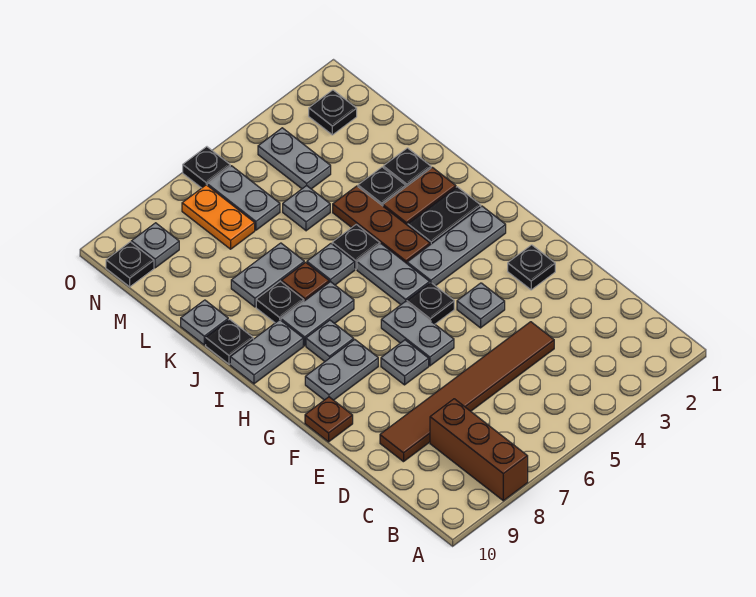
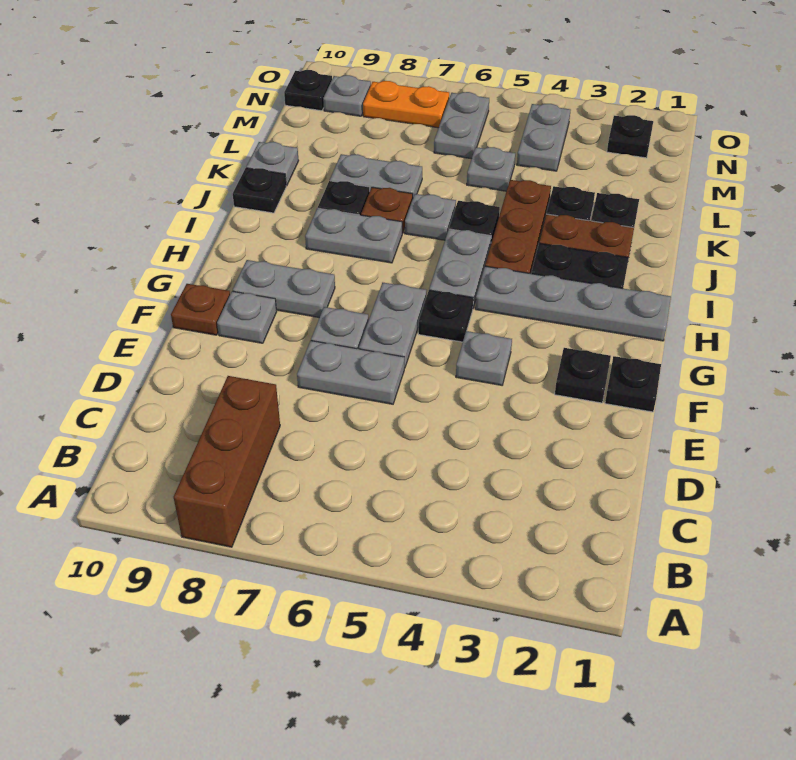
brown tile D4:D9 level 1 -> none
grey plate H2:H4 level 1 -> grey plate H1:H4 level 1
grey plate H8 level 1 -> grey plate F9 level 1
grey plate I9:I10 level 1 -> grey plate E6:E7 level 1
orange plate M7:N7 level 1 -> orange plate N7:N8 level 1
black plate O6 level 1 -> black plate F1 level 1

